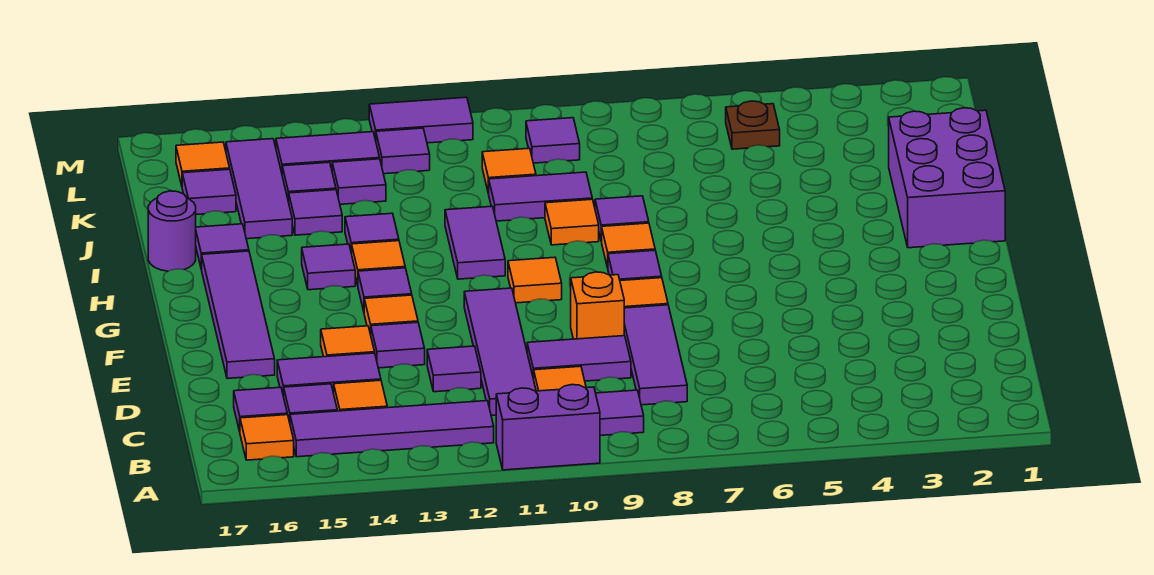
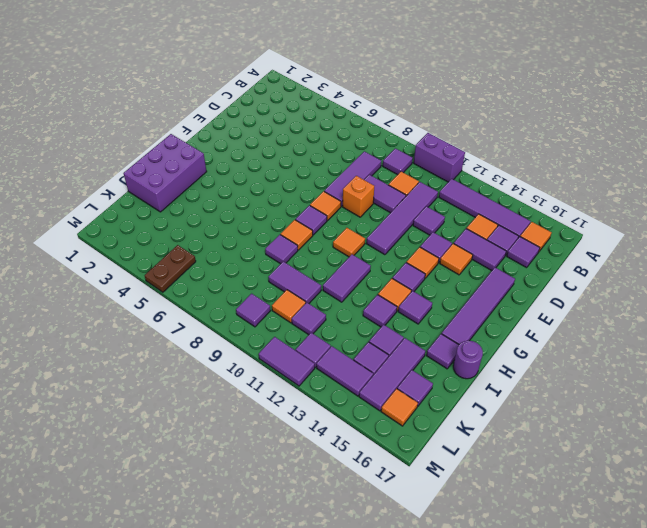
orange tile I9 level 1 -> none
purple tile K13 level 1 -> purple tile K11 level 1
brown plate L5 level 1 -> brown plate L5:M5 level 1

